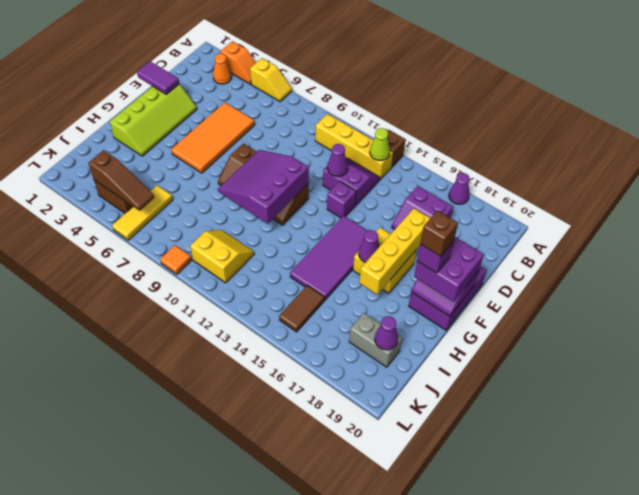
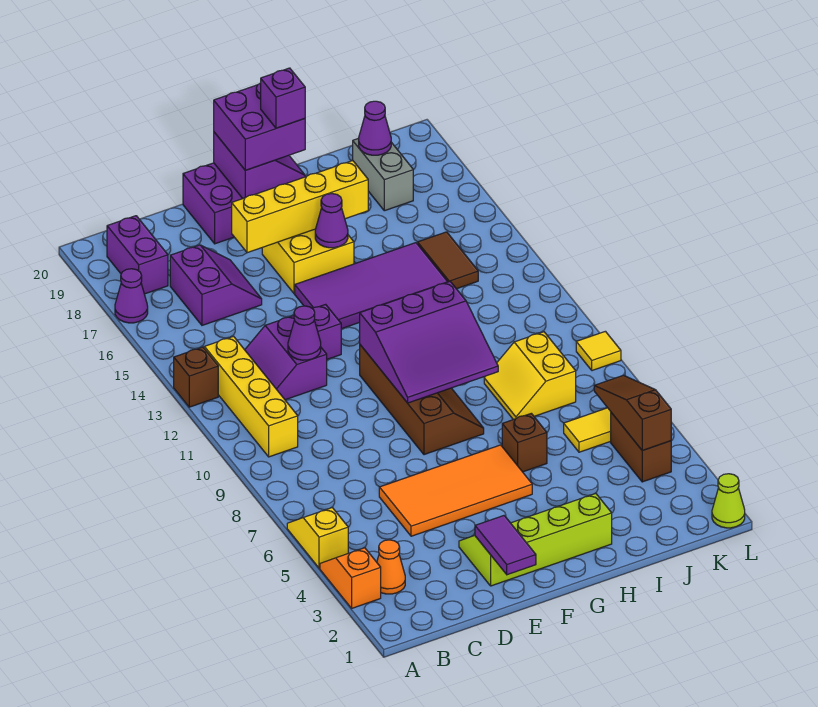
lime cone B13 level 2 -> lime cone L1 level 1
none -> purple brick B18:B19 level 1
brown brick G19 level 5 -> brown brick H6 level 1
yellow slope J10:K11 level 1 top K -> yellow slope I8:J9 level 1 top J
brown tile J15:K15 level 1 -> brown tile J14:J15 level 1
orange tile L9 level 1 -> yellow tile L9 level 1

